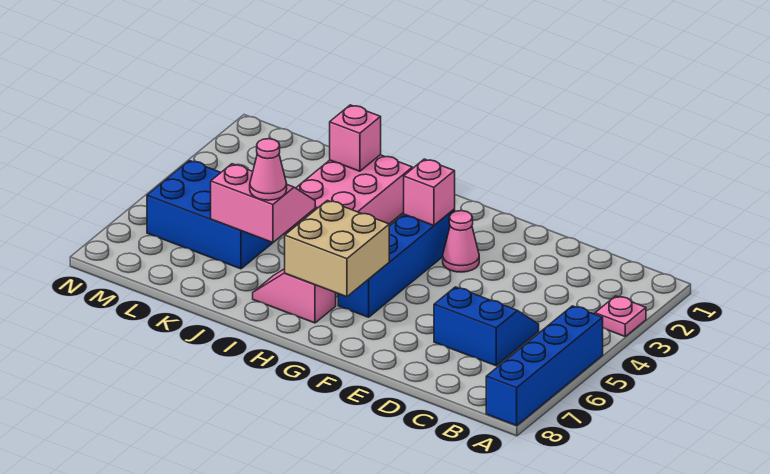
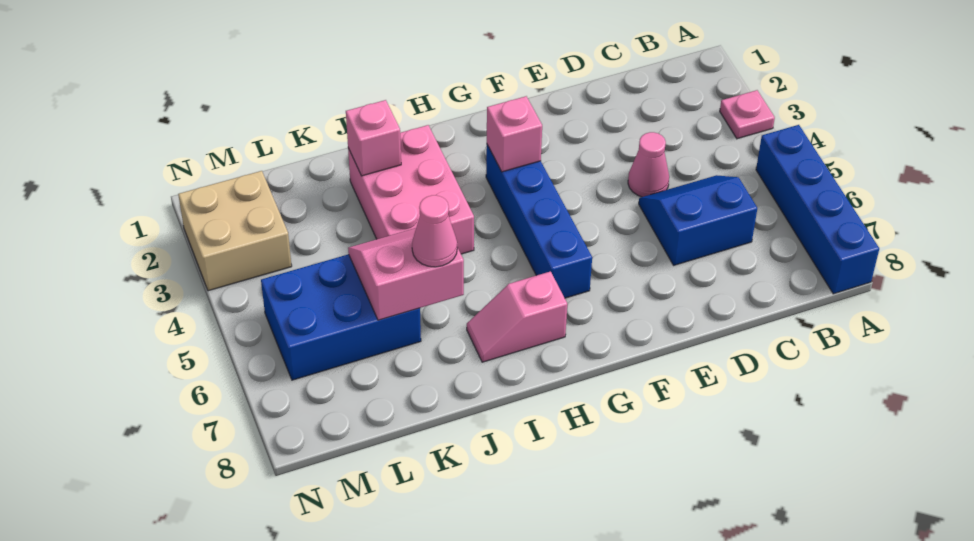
pink cone F3 level 1 -> pink cone D4 level 1
tan brick G6:H7 level 2 -> tan brick M2:N3 level 1

